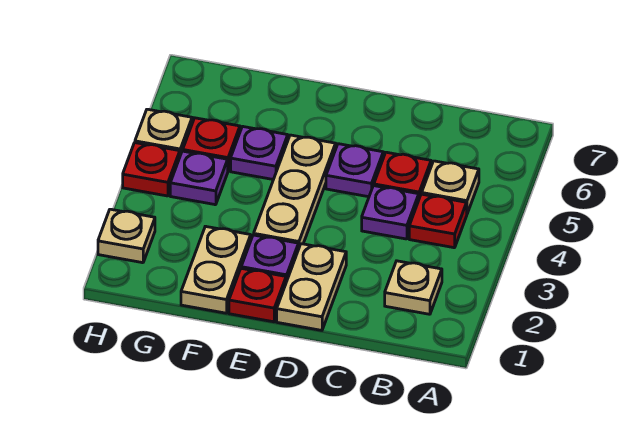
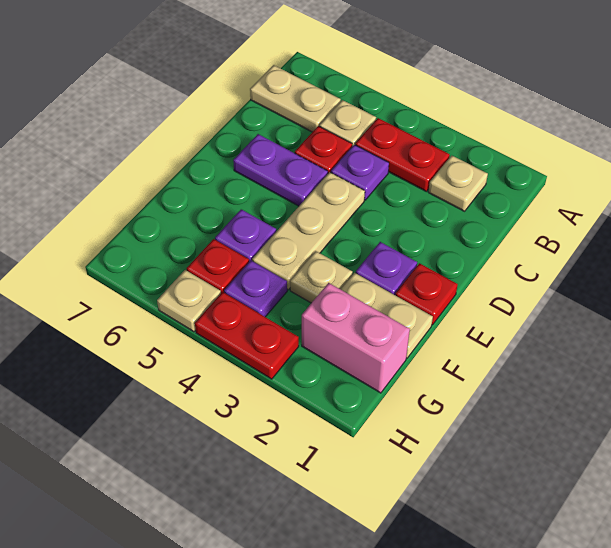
red plate B4 level 1 -> red plate B3:B4 level 1
tan plate D1:D2 level 1 -> tan plate B6:B7 level 1
purple plate D5 level 1 -> purple plate D5:D6 level 1
tan plate E3:E5 level 1 -> tan plate D4:F4 level 1
none -> pink brick G1:G2 level 1
tan plate H2 level 1 -> tan plate F3 level 1
red plate H4 level 1 -> red plate H3:H4 level 1

